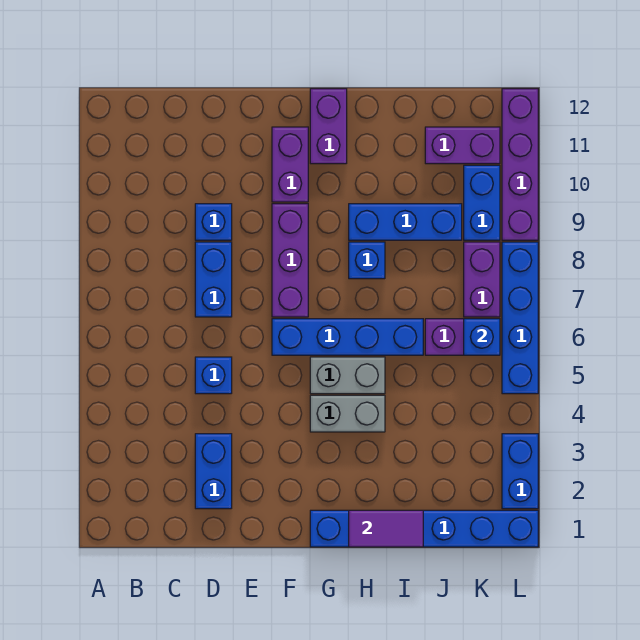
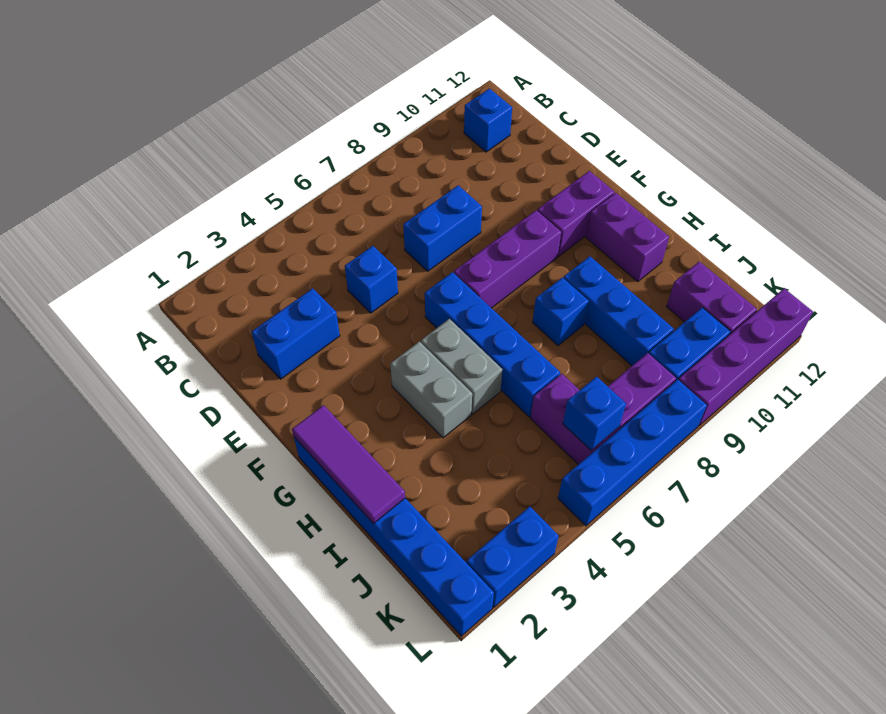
blue brick D9 level 1 -> blue brick B11 level 1
purple brick G11:G12 level 1 -> purple brick G11:H11 level 1
purple tile H1:I1 level 2 -> purple tile G1:I1 level 2

